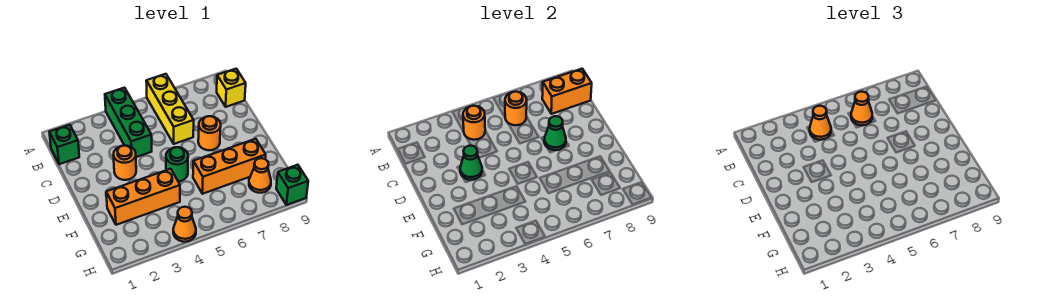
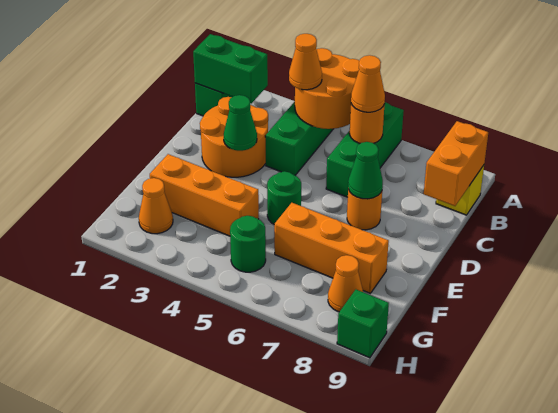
yellow brick A6:C6 level 1 -> green brick A6:C6 level 1
none -> green brick B1:B2 level 2
orange round brick B4 level 2 -> orange round brick A4:B5 level 2
orange brick B8:B9 level 2 -> orange brick B9:C9 level 2
orange round brick D3 level 1 -> orange round brick C2:D3 level 1
none -> green round brick G5 level 1
orange cone H4 level 1 -> orange cone G2 level 1

